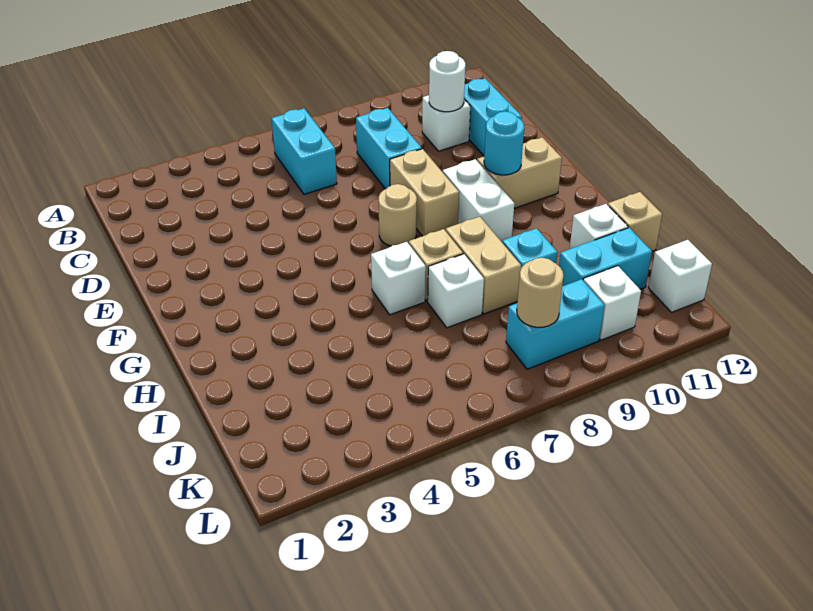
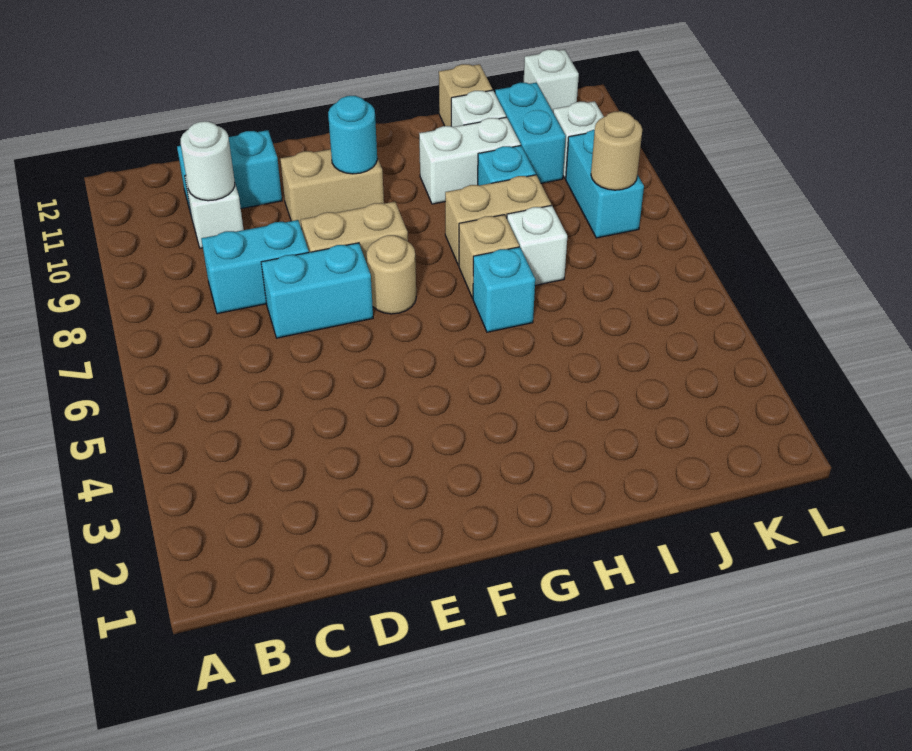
cyan brick B6:C6 level 1 -> cyan brick D7:E7 level 1
white brick F9:G9 level 1 -> white brick H10:I10 level 1
tan brick F10:F11 level 1 -> tan brick E10:F10 level 1
white brick H6 level 1 -> cyan brick H6 level 1

